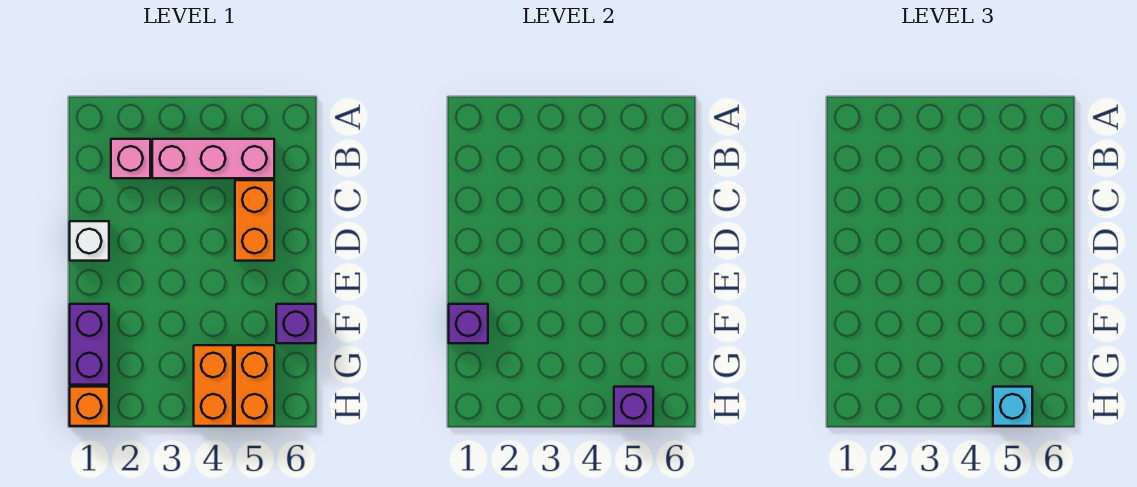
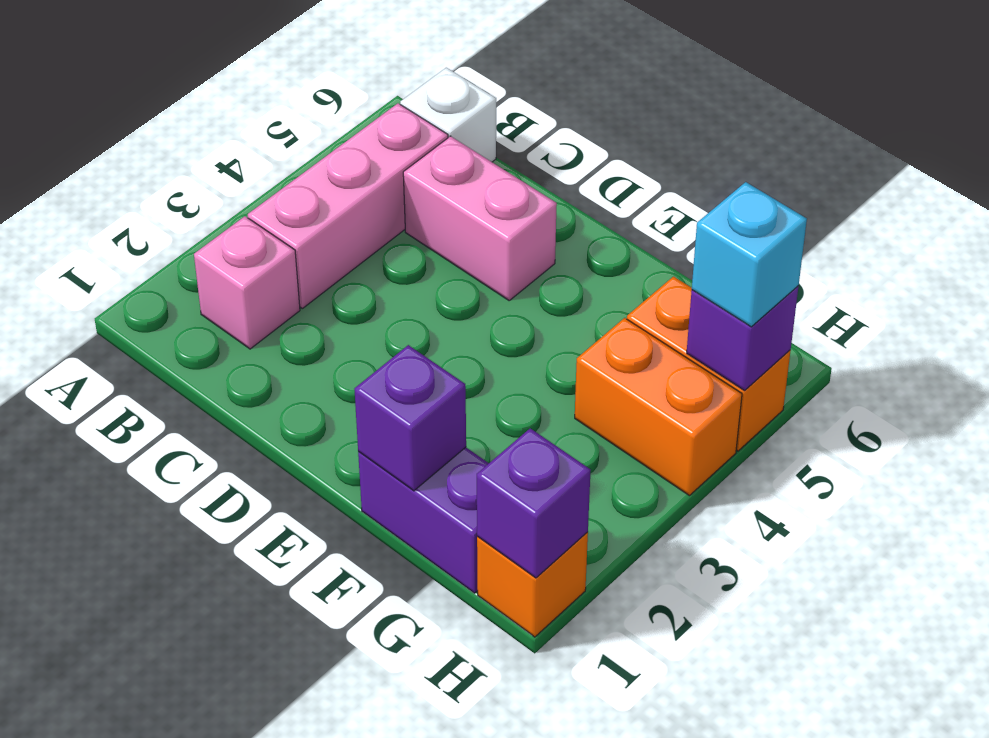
orange brick C5:D5 level 1 -> pink brick C5:D5 level 1
white brick D1 level 1 -> white brick B6 level 1
purple brick F6 level 1 -> purple brick H1 level 2

